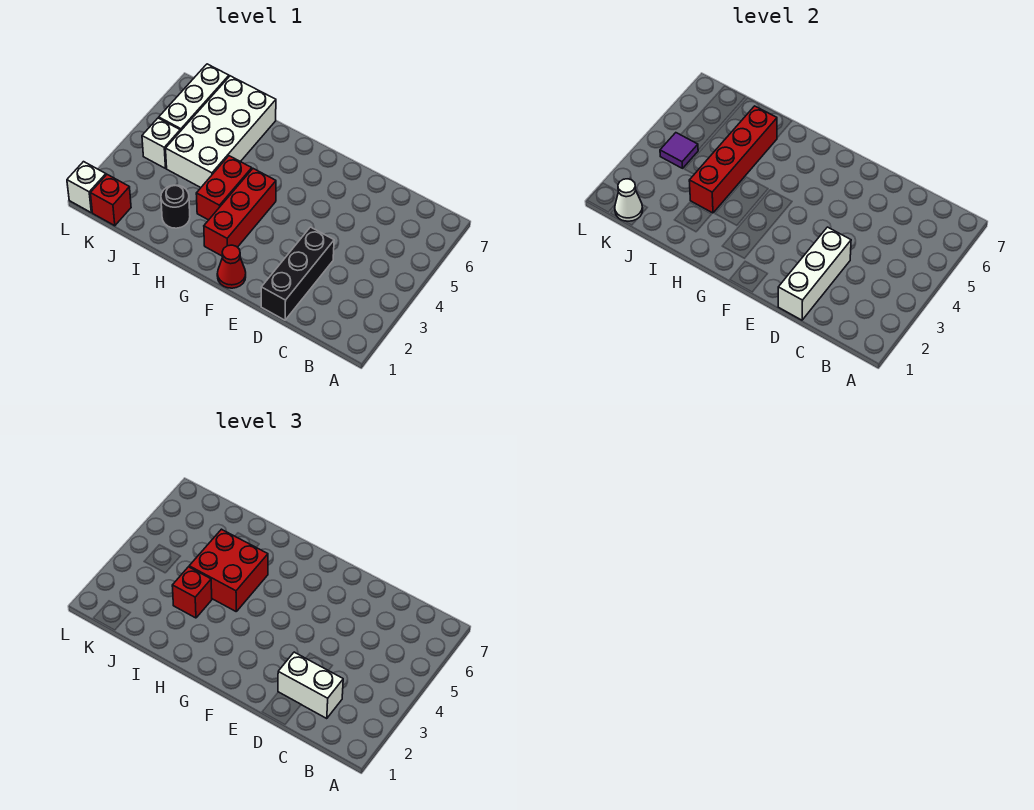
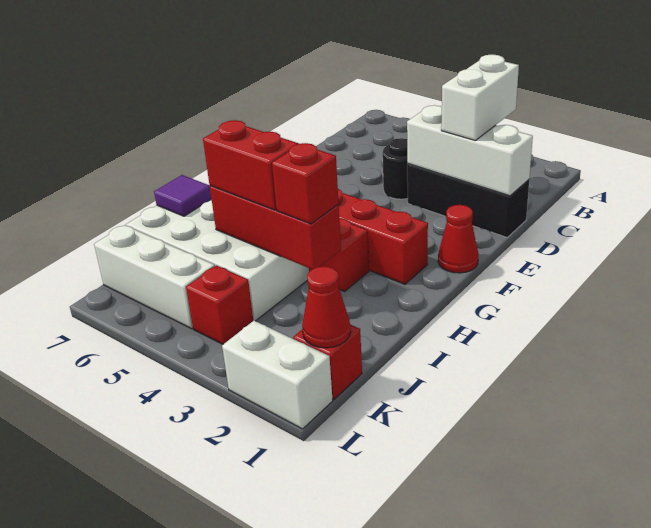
red brick H4:I5 level 3 -> red brick I4:I5 level 3
black round brick I2 level 1 -> black round brick D4 level 1
red brick I3:I6 level 2 -> red brick I3:I5 level 2
white cone K1 level 2 -> red cone K1 level 2
white brick K4 level 1 -> red brick K4 level 1
purple tile K4 level 2 -> purple tile I7 level 2
white brick L1 level 1 -> white brick L1:L2 level 1

